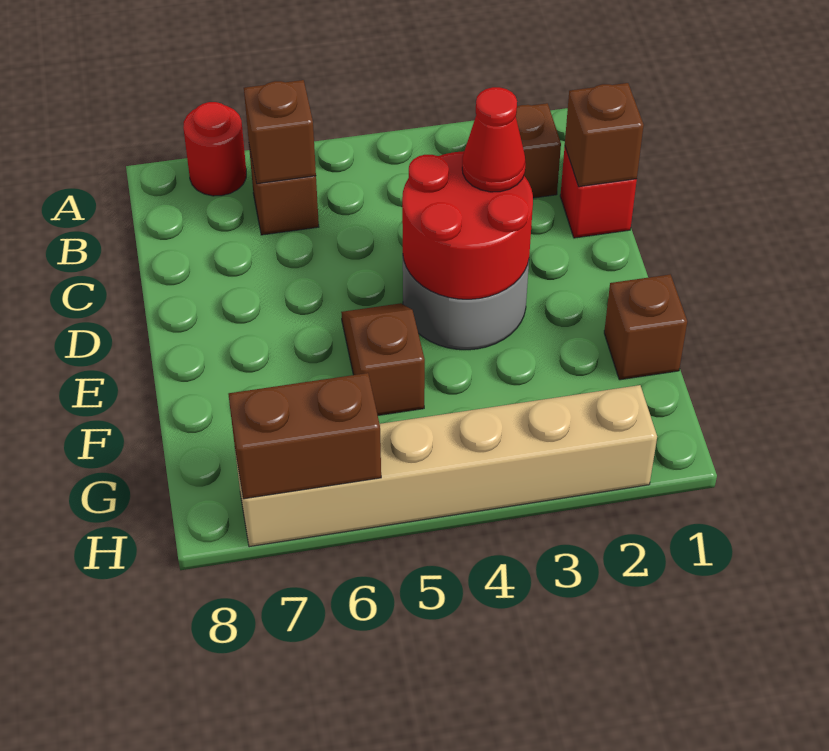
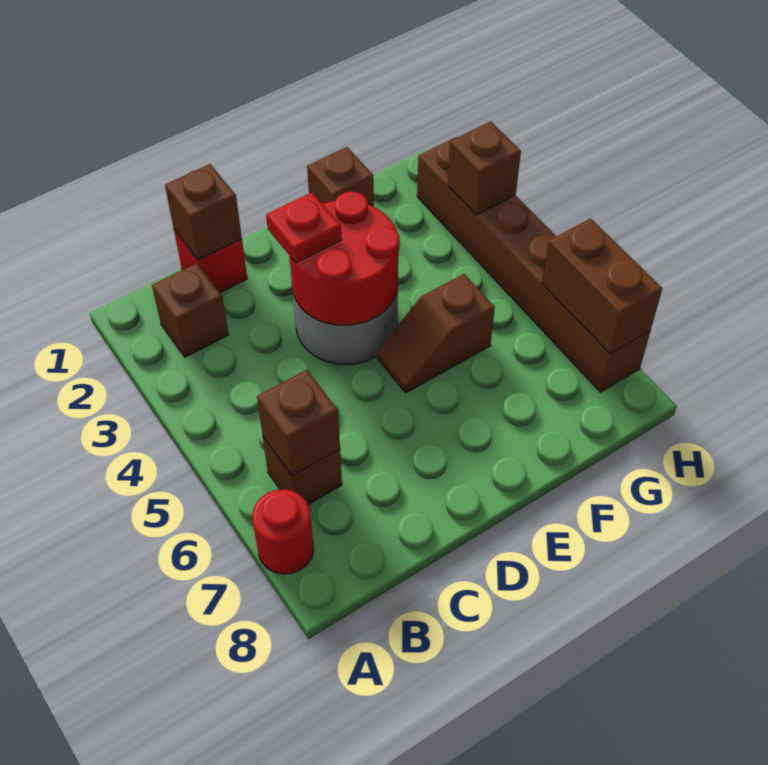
red cone D3 level 3 -> red plate D3 level 3
tan brick H2:H7 level 1 -> brown brick H2:H7 level 1
none -> brown brick H3 level 2

